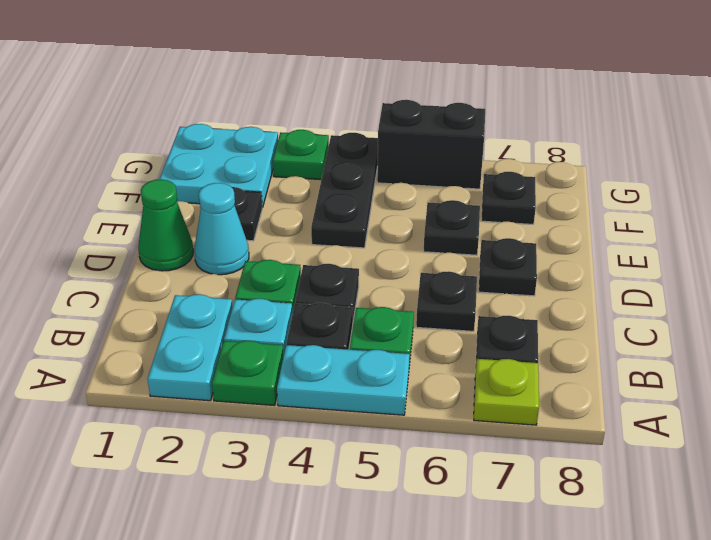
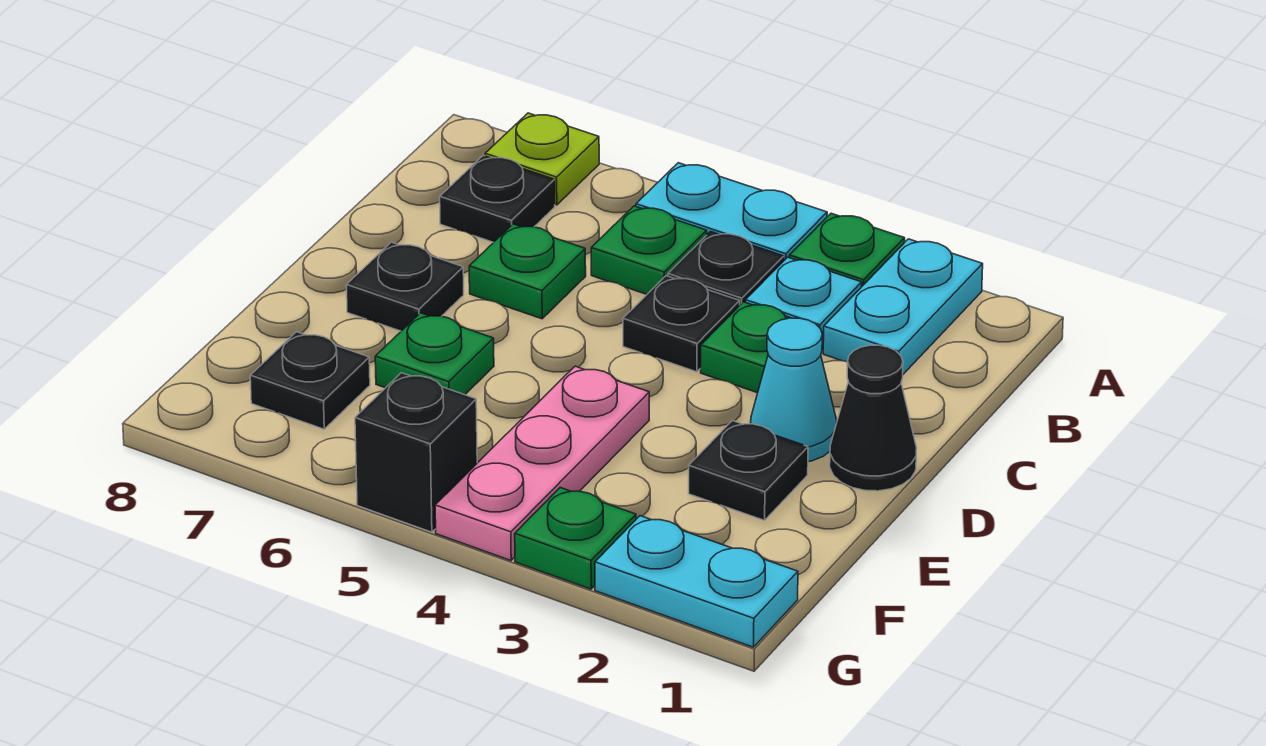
black plate C6 level 1 -> green plate C6 level 1
green cone D1 level 1 -> black cone D1 level 1
black plate E4:G4 level 1 -> pink plate E4:G4 level 1
black plate E6 level 1 -> green plate E6 level 1
cyan plate F1:G2 level 1 -> cyan plate G1:G2 level 1
black brick G5:G6 level 1 -> black brick G5 level 1

